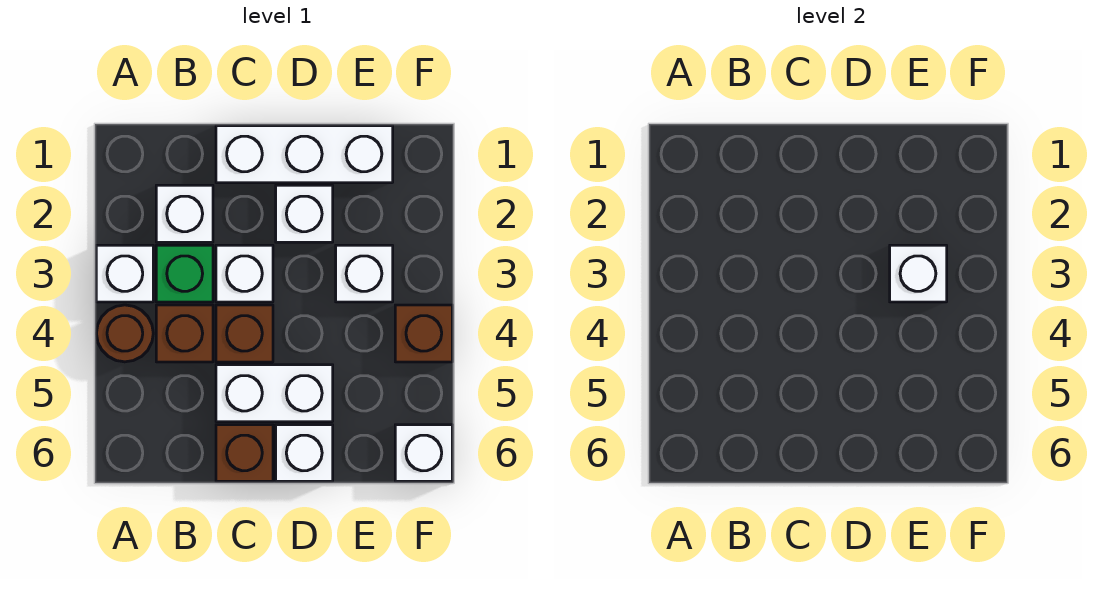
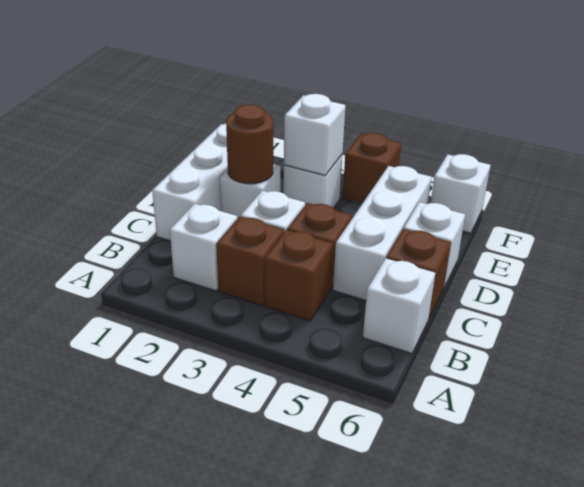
white brick A3 level 1 -> white brick B6 level 1
brown round brick A4 level 1 -> brown round brick D2 level 2
green brick B3 level 1 -> brown brick B3 level 1
white brick C5:D5 level 1 -> white brick C5:E5 level 1

